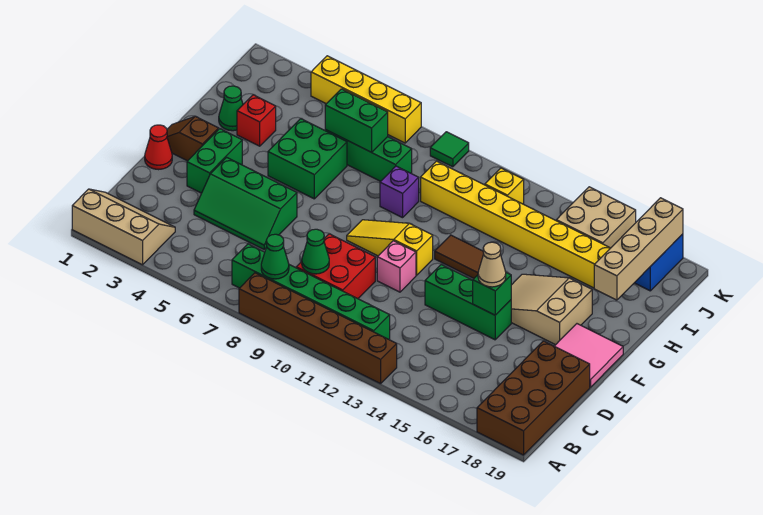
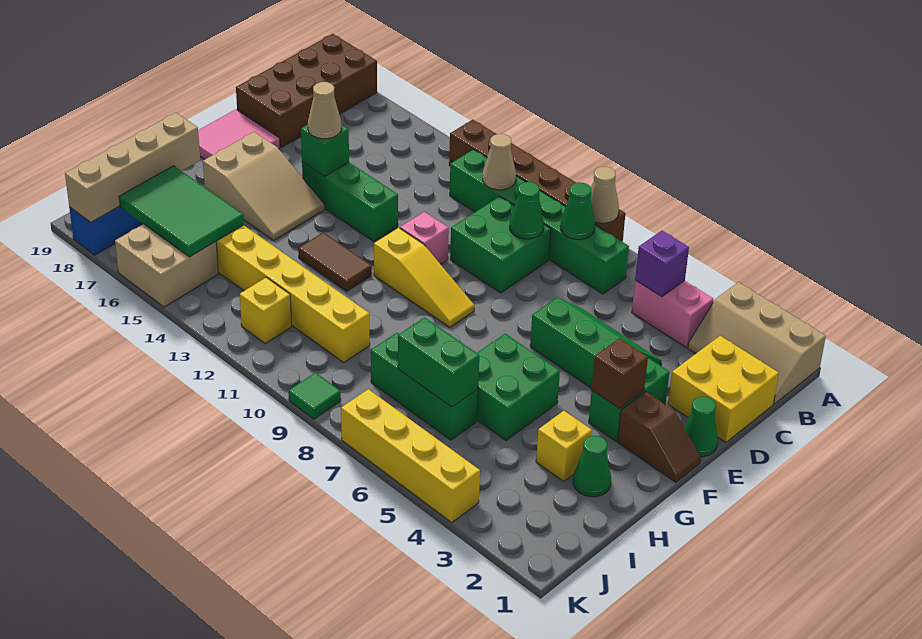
none -> tan cone A8 level 2
none -> pink brick B4:B5 level 1
none -> tan cone B11 level 2
none -> yellow brick C1:D2 level 1
red brick C9:D10 level 1 -> green brick C9:D10 level 1
red cone E1 level 1 -> green cone E1 level 1
none -> brown brick F3 level 2
red brick H3 level 1 -> yellow brick H3 level 1
purple brick H9 level 1 -> purple brick B5 level 2
none -> green tile I15:J17 level 2

